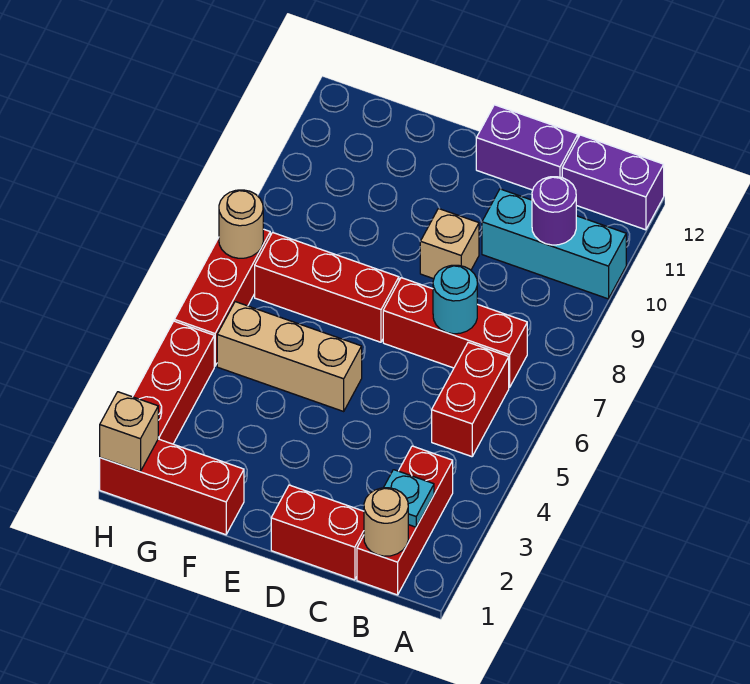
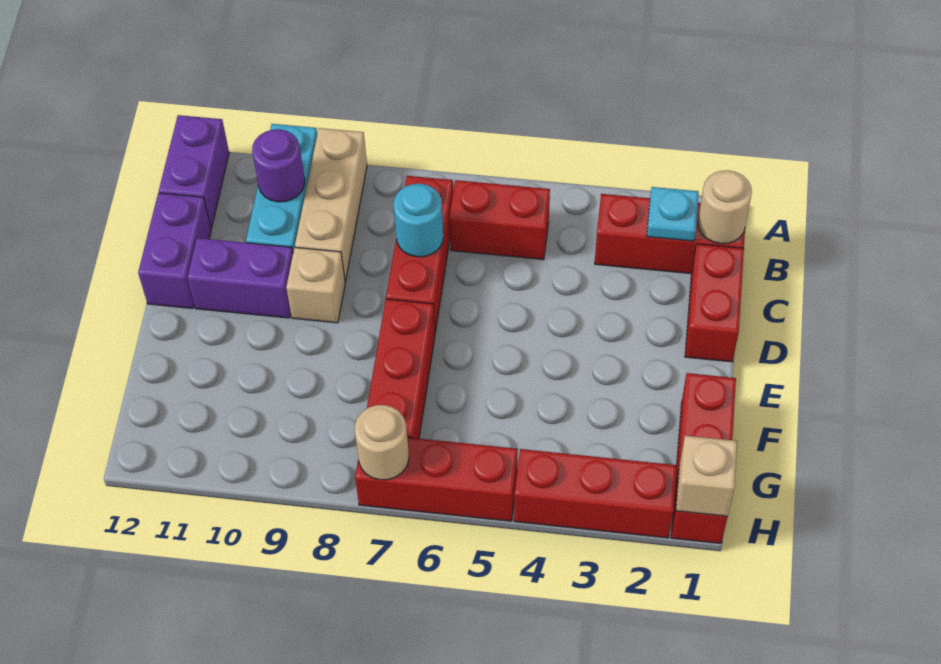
none -> purple brick D10:D11 level 1
tan brick E5:G5 level 1 -> tan brick A9:C9 level 1

